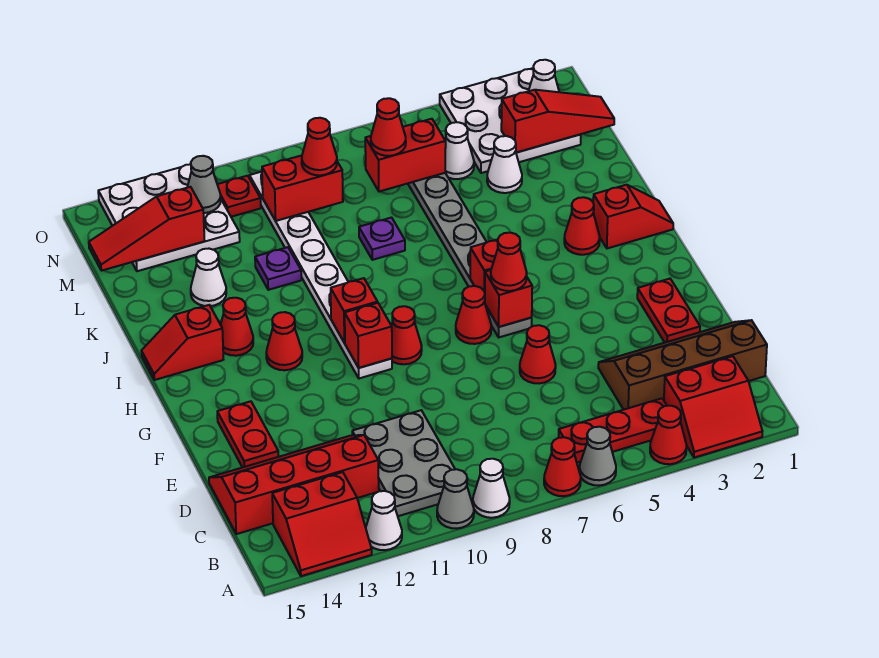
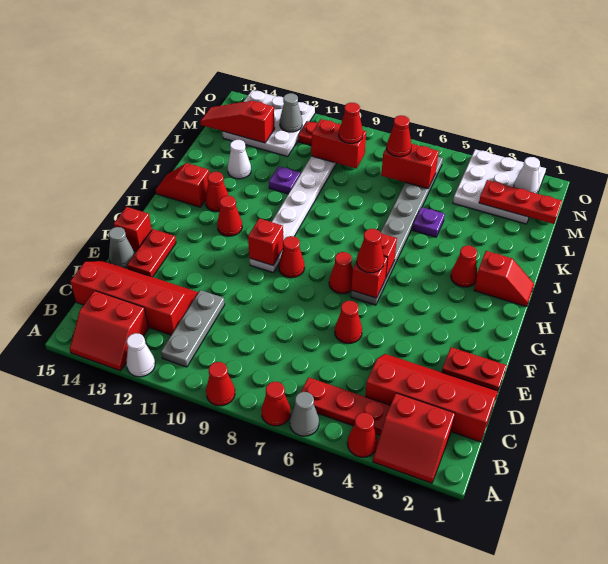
white cone A9 level 1 -> red cone A9 level 1
grey cone A10 level 1 -> grey cone E15 level 1
grey plate B10:D11 level 1 -> grey plate B11:D11 level 1
brown slope C1:D4 level 1 top C -> red slope C1:D4 level 1 top C
red plate E2:F2 level 1 -> red plate E1:E2 level 1
red brick H10 level 2 -> red brick F15 level 1
purple plate K8 level 1 -> purple plate K5 level 1
white cone L4 level 1 -> none
red slope M1:M3 level 2 top 3 -> red plate M1:M3 level 2
white cone M5 level 1 -> none

